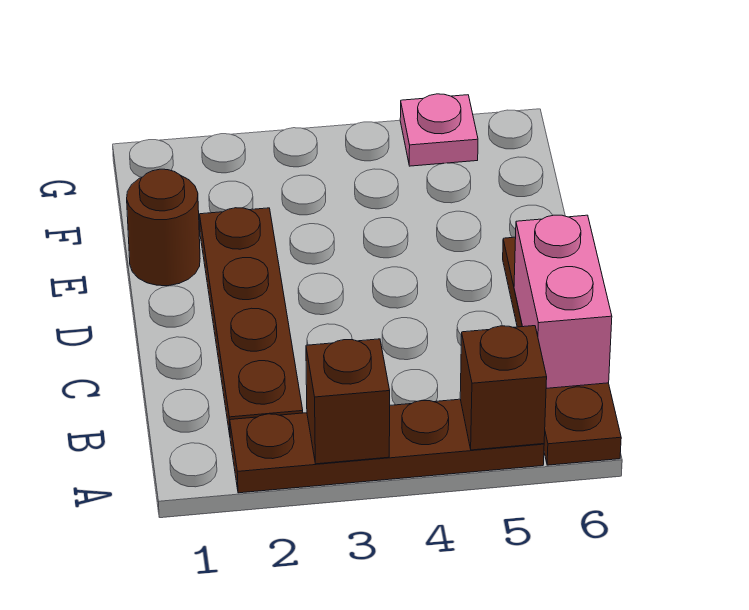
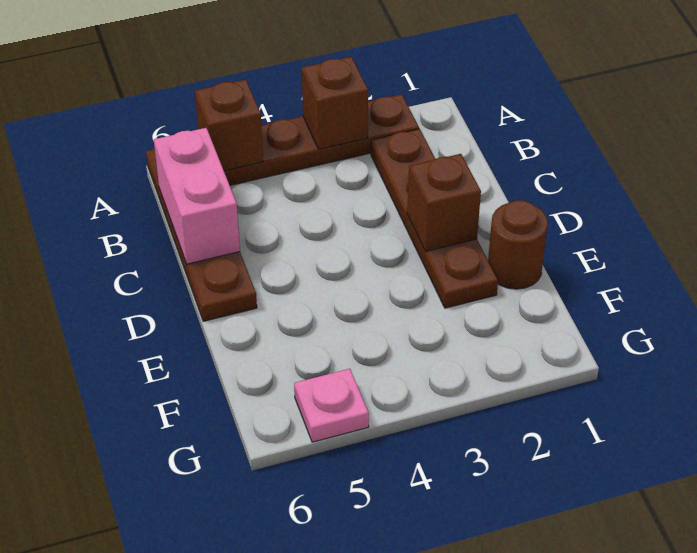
none -> brown brick D2 level 2

